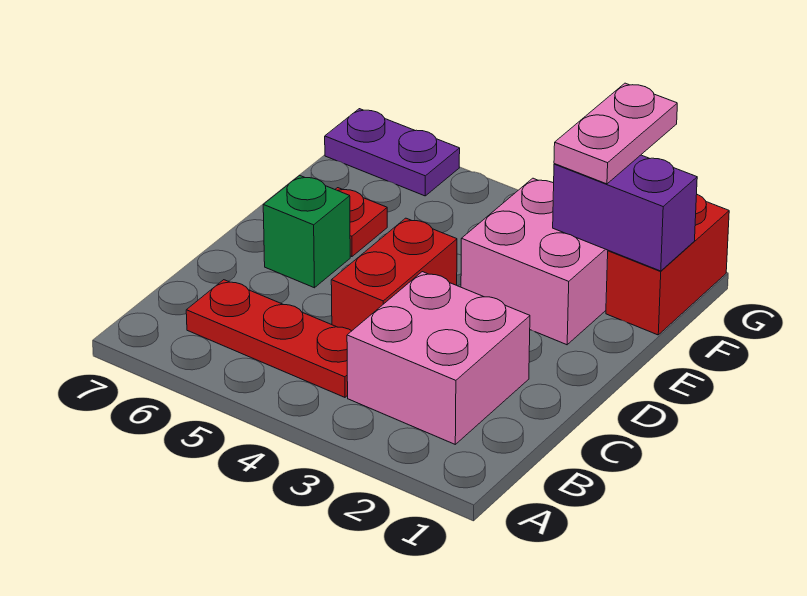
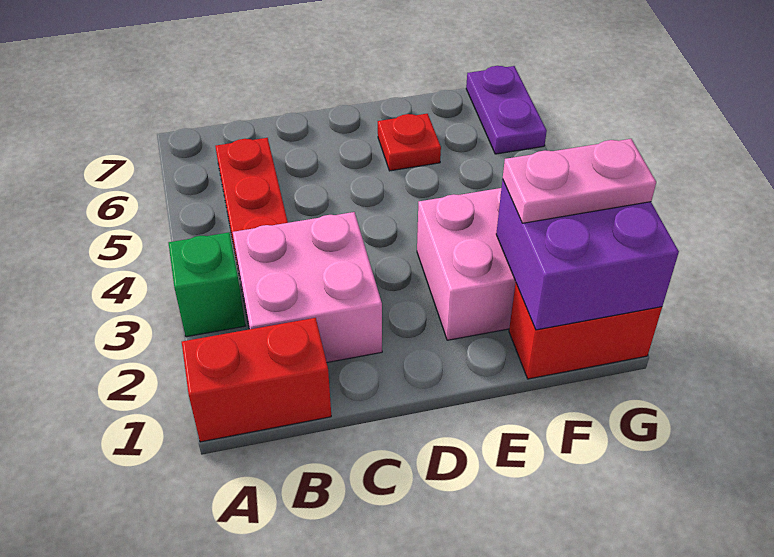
red brick C4:D4 level 1 -> red brick A1:B1 level 1
green brick D6 level 1 -> green brick A3 level 1
purple brick F1:F2 level 2 -> purple brick F1:G2 level 2

